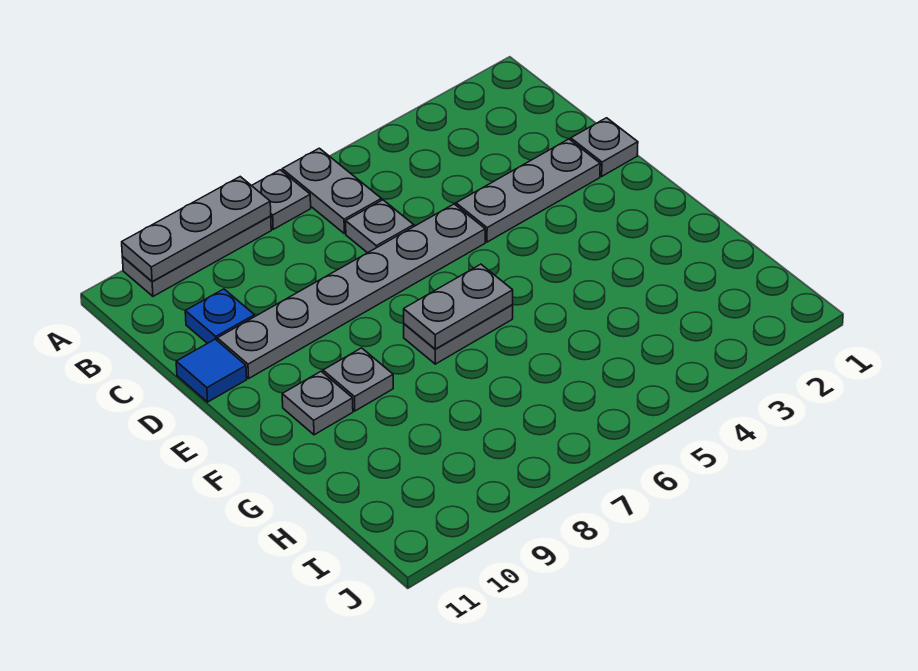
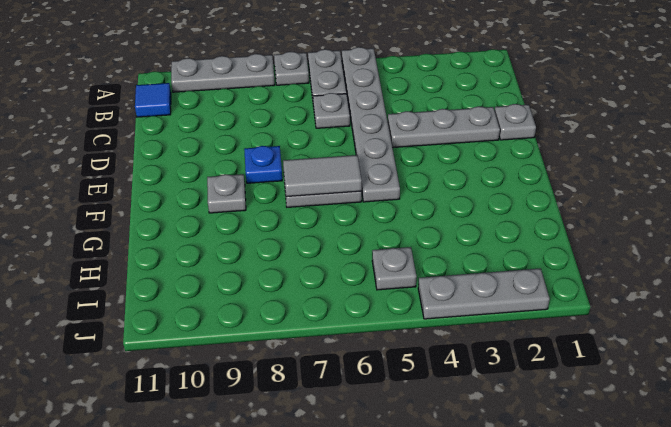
grey plate A8:A10 level 2 -> grey plate J2:J4 level 1
blue plate C10 level 1 -> blue plate E8 level 1
grey plate D5:D10 level 1 -> grey plate A5:F5 level 1
blue tile D11 level 1 -> blue tile B11 level 1
grey plate F6:F7 level 2 -> grey tile F6:F7 level 2
grey plate F10 level 1 -> grey plate I5 level 1

